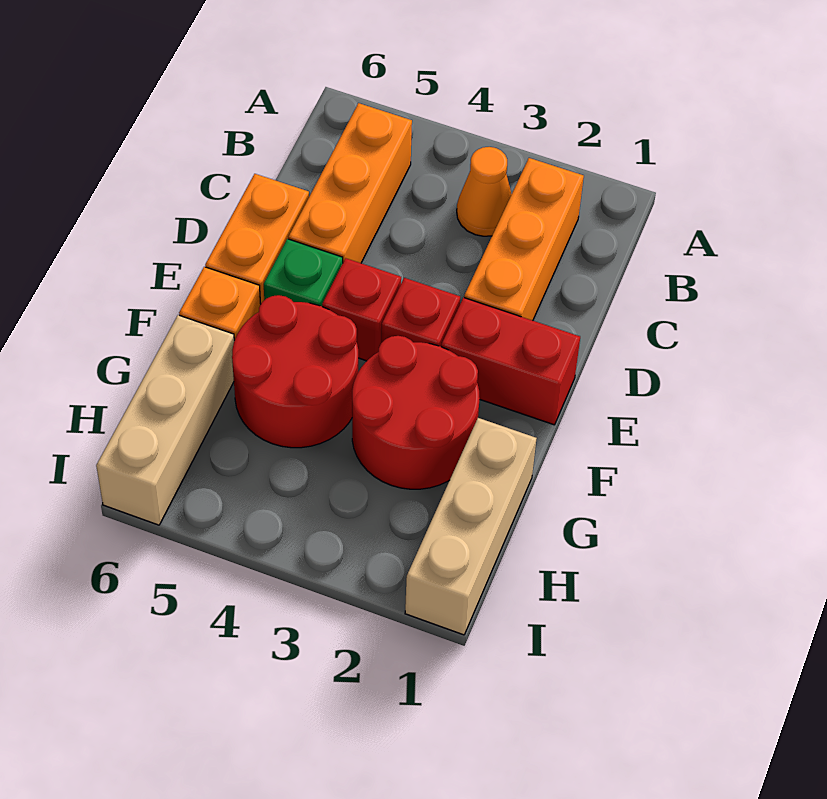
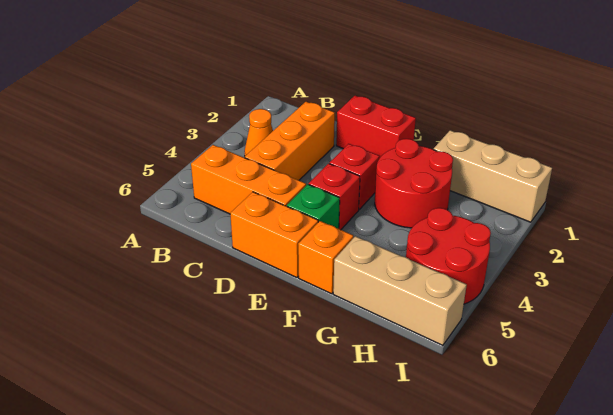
orange brick B2:D2 level 1 -> orange brick C2:C4 level 1
red brick E1:E2 level 1 -> red brick D1:E1 level 1
red round brick F4:G5 level 1 -> red round brick H4:I5 level 1

